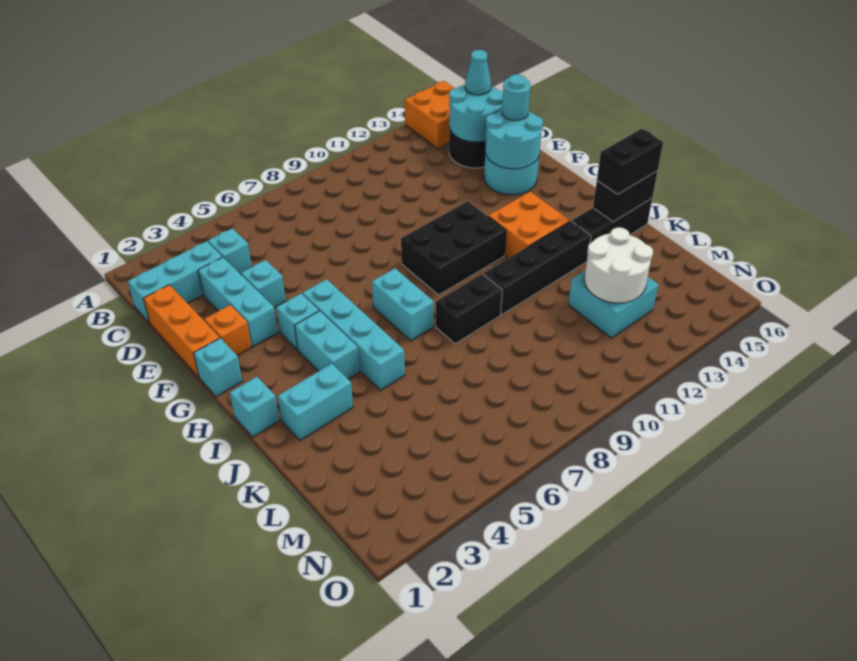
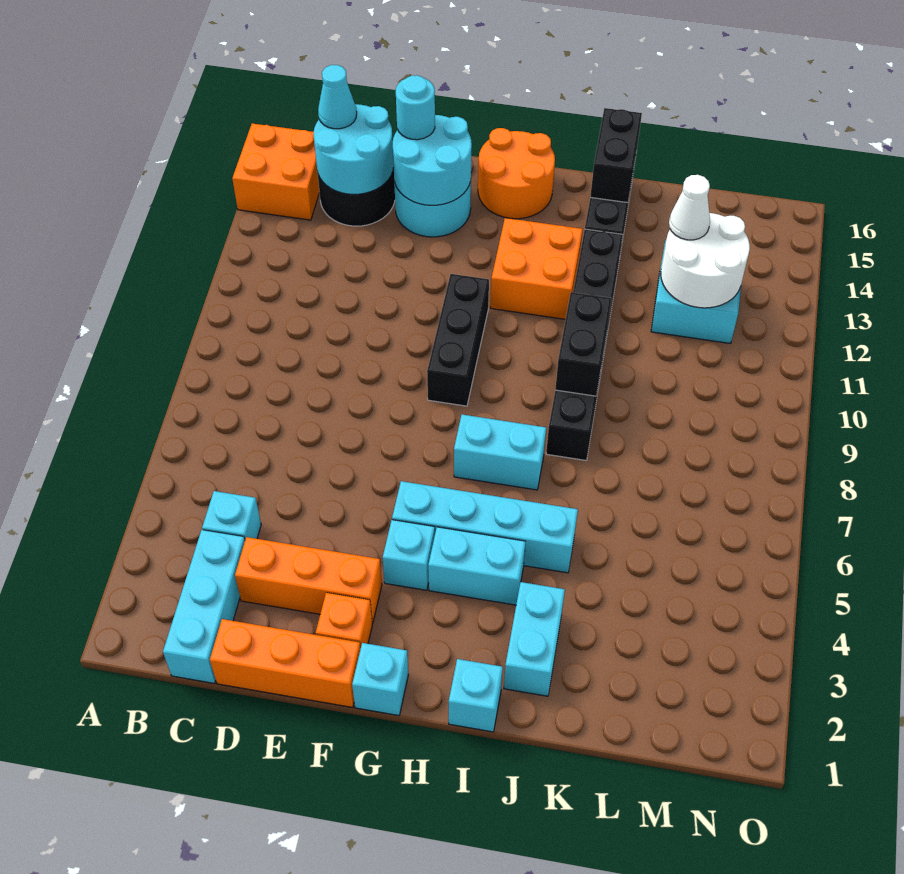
cyan brick D3:F3 level 1 -> orange brick D3:F3 level 1
cyan brick E4 level 1 -> none
black brick G9:H11 level 1 -> black brick G9:G11 level 1
none -> orange round brick G15:H16 level 1
black brick J15:J16 level 3 -> black brick J9:J10 level 2
none -> white cone L13 level 3

